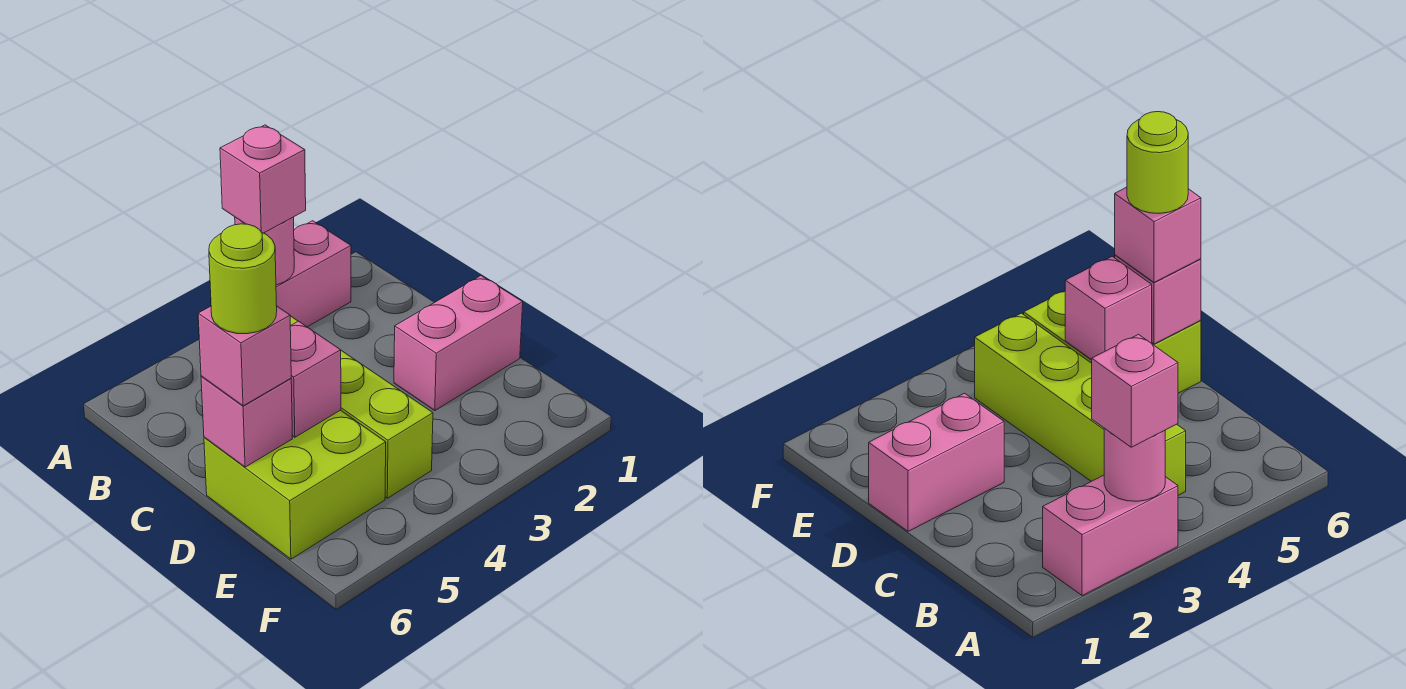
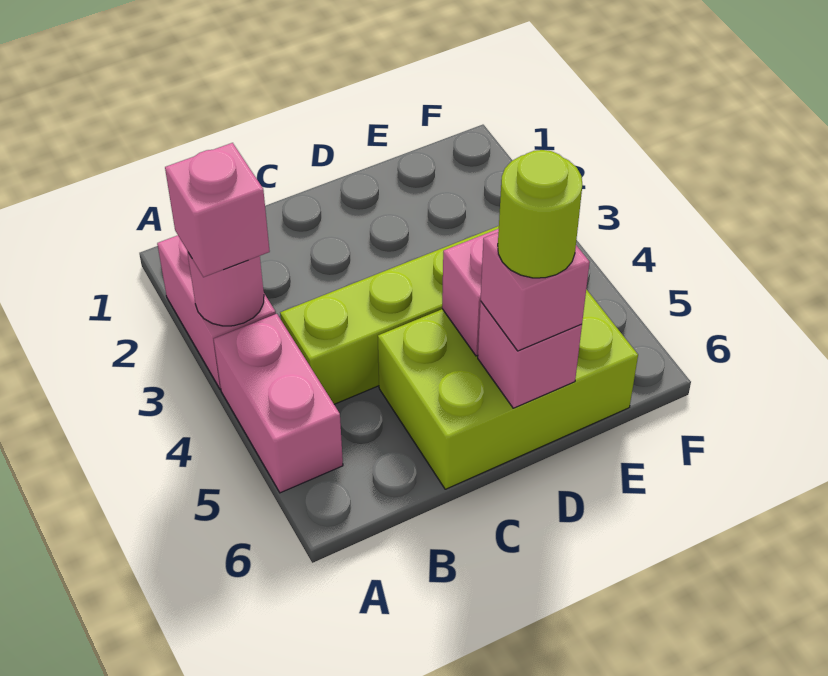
pink brick D1:D2 level 1 -> pink brick A4:A5 level 1
lime brick D5:E6 level 1 -> lime brick C5:E6 level 1

